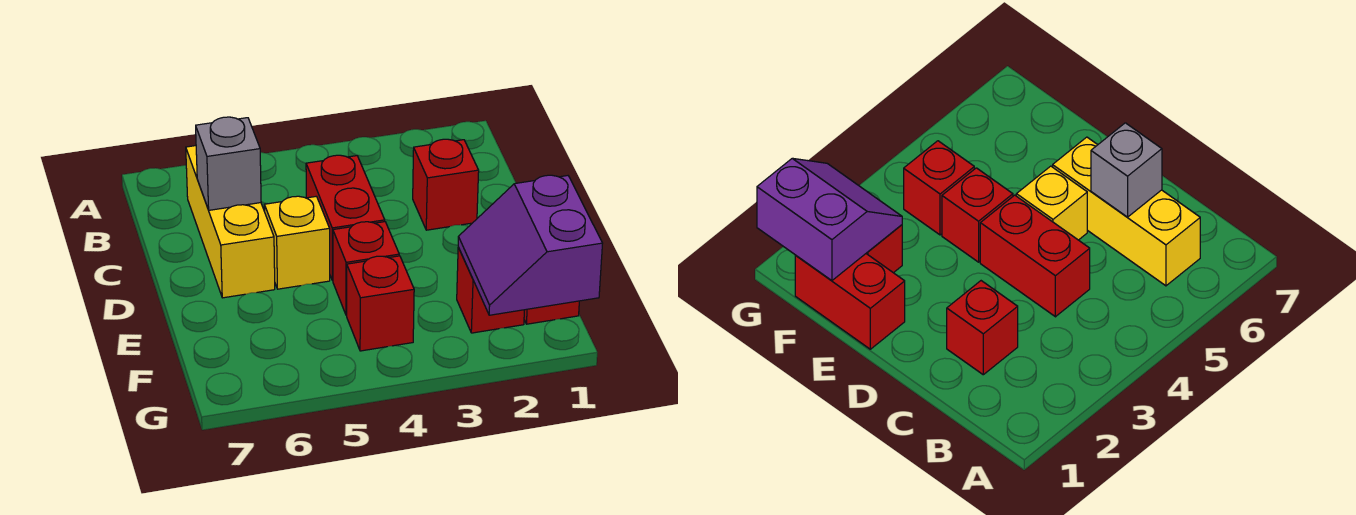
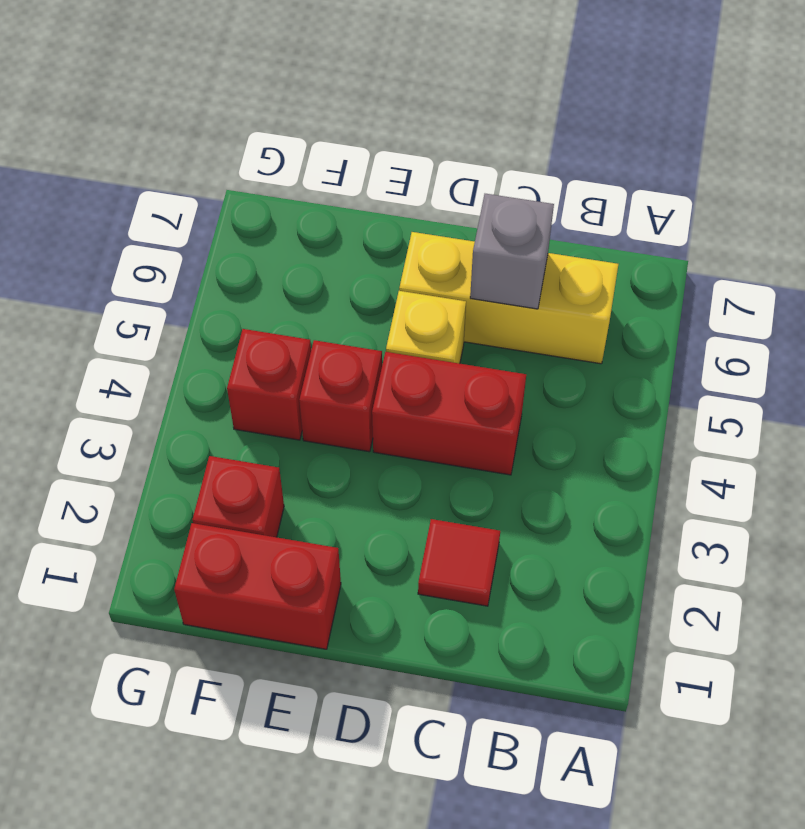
red brick C2 level 1 -> red tile C2 level 1
purple slope F1:G2 level 2 top 1 -> none

